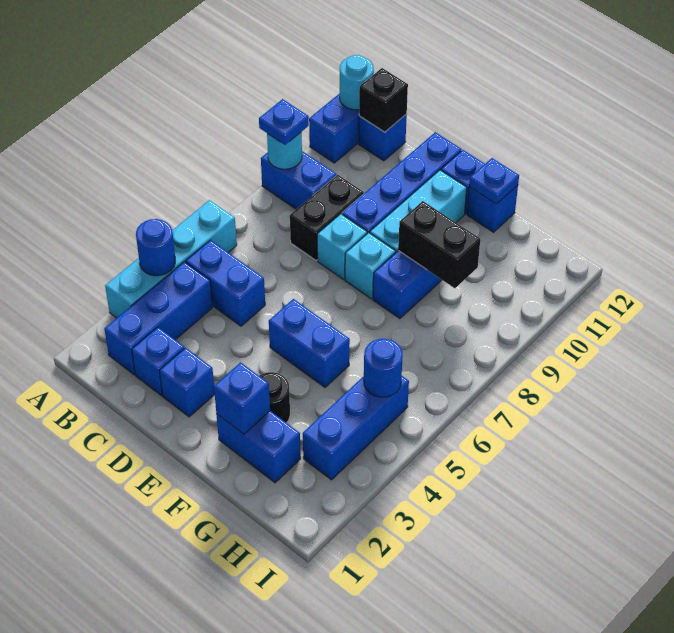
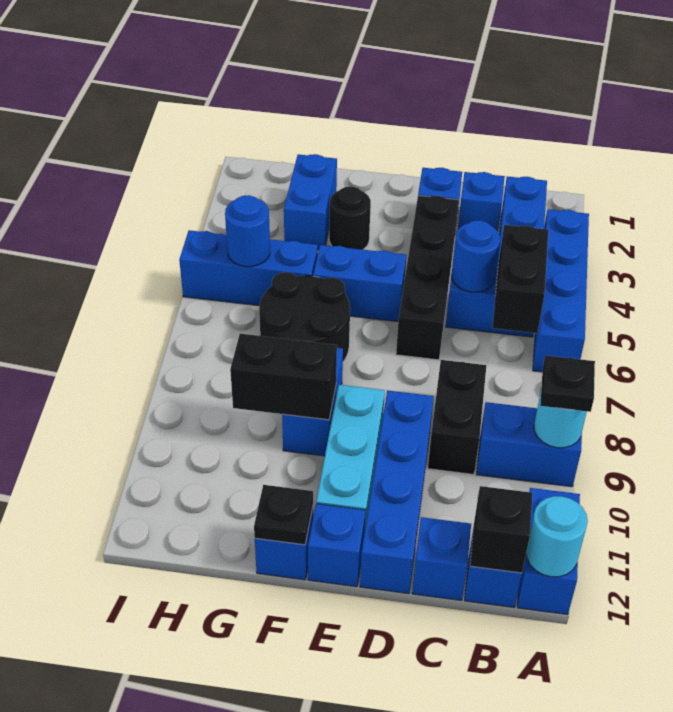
cyan brick A3:A6 level 1 -> blue brick A3:A6 level 1
blue round brick A4 level 2 -> blue round brick C5 level 2
blue plate A9 level 3 -> black plate A9 level 3
none -> black brick B5:B6 level 2
none -> black brick D3:D6 level 1
cyan brick D8 level 1 -> none
cyan brick E8 level 1 -> none
blue brick F2:G2 level 1 -> blue brick G2:G3 level 1
blue brick F2 level 2 -> blue brick C12 level 1
none -> black round brick F6:G7 level 1
blue plate F12 level 2 -> black plate F12 level 2
blue brick H3:H5 level 1 -> blue brick G5:I5 level 1

